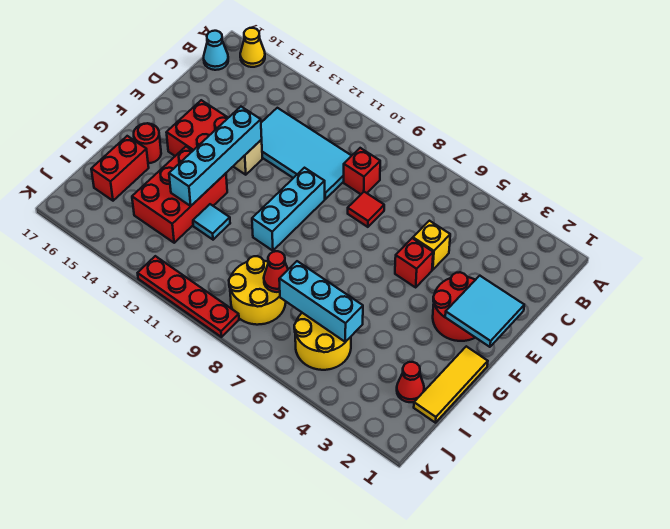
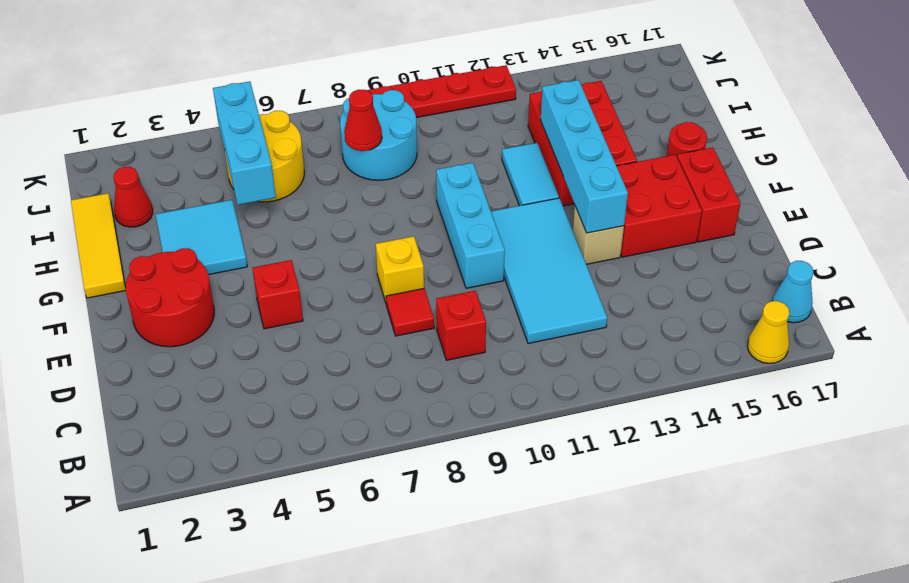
cyan tile C10:D13 level 1 -> cyan tile C11:F12 level 1
yellow brick D5 level 1 -> yellow brick E8 level 1
cyan tile E1:F2 level 2 -> cyan tile G3:H4 level 1
cyan tile H12 level 1 -> cyan tile G12:H12 level 1
red brick H16:I16 level 1 -> red brick E16:F16 level 1
cyan brick I5:I7 level 2 -> cyan brick H5:J5 level 2
yellow round brick I8:J9 level 1 -> cyan round brick I8:J9 level 1

